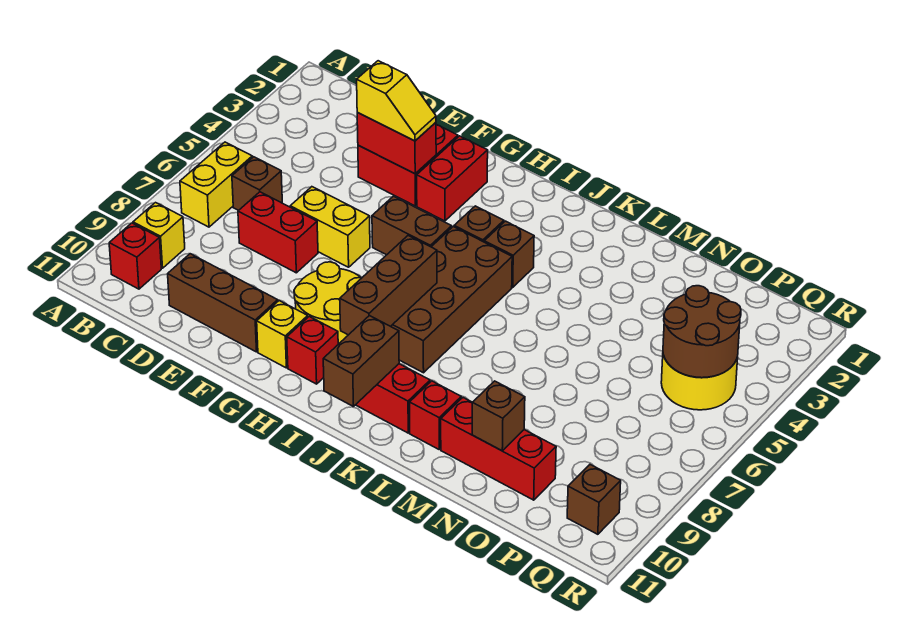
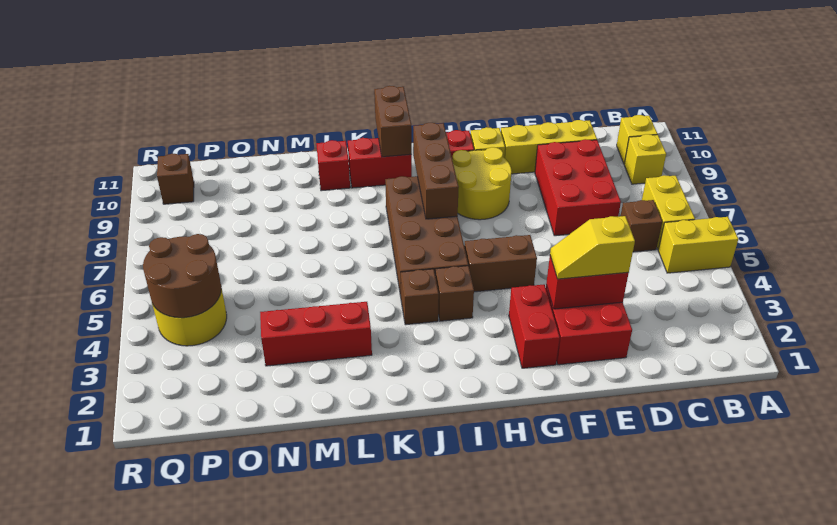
red brick B10 level 1 -> yellow brick B10 level 1
red brick D7:E7 level 1 -> red brick D7:E9 level 1
brown brick D10:F10 level 1 -> yellow brick D10:F10 level 1
yellow brick E6:F6 level 1 -> yellow brick A5:B5 level 1
red brick M10:O10 level 1 -> red brick L3:N3 level 1
brown brick N10 level 2 -> none

